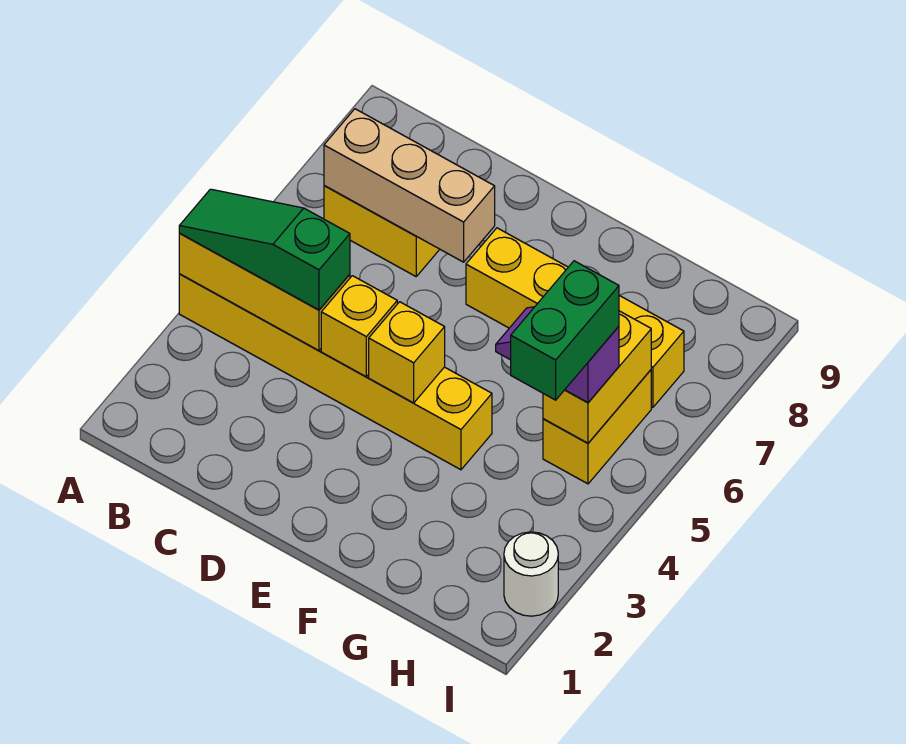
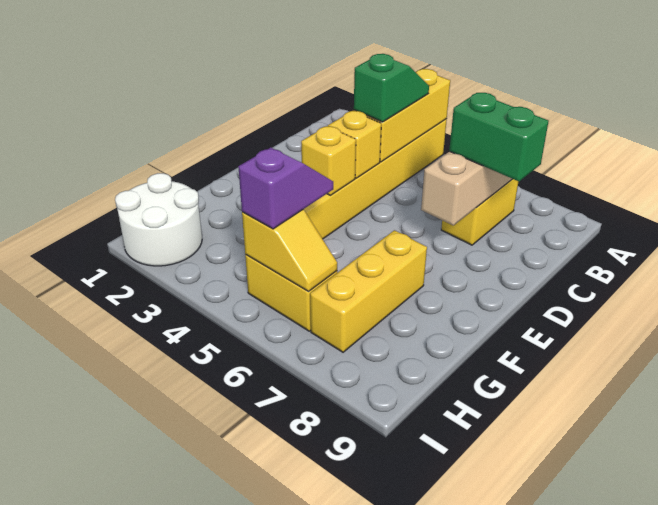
green slope A4:C4 level 3 top C -> green slope B4:C4 level 3 top C
yellow brick E7:H7 level 1 -> yellow brick F7:H7 level 1
green brick H4:H5 level 4 -> green brick C7:C8 level 3
yellow brick H5:H6 level 2 -> yellow slope H5:H6 level 2 top 5
white round brick I2 level 1 -> white round brick H1:I2 level 1

